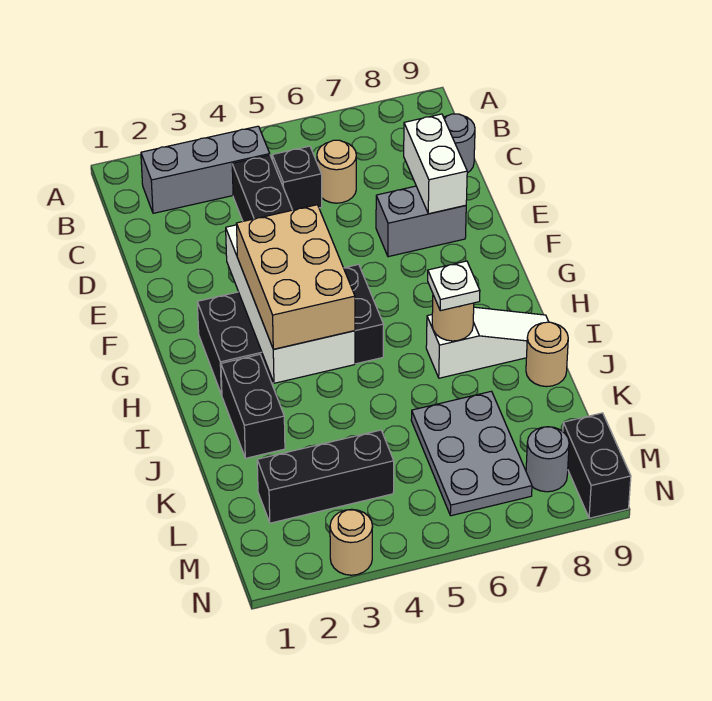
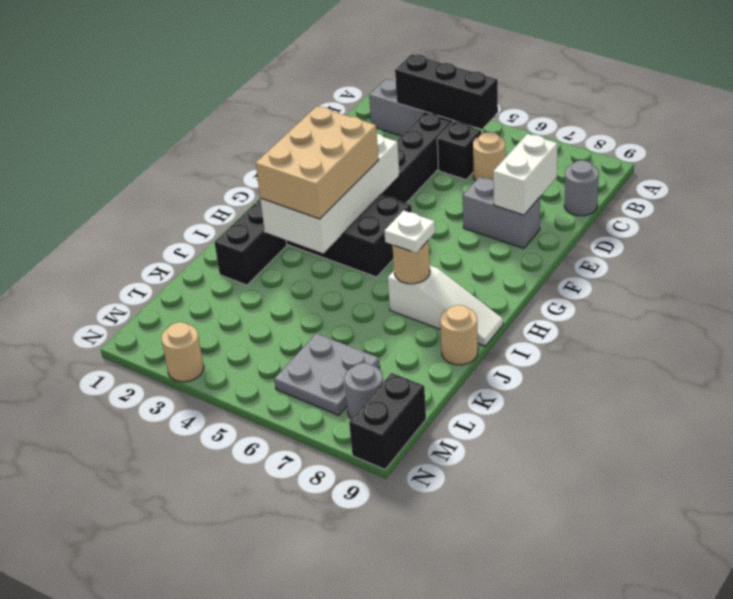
grey plate K6:M7 level 1 -> grey plate L6:M7 level 1
black brick L2:L4 level 1 -> black brick B3:B5 level 2

